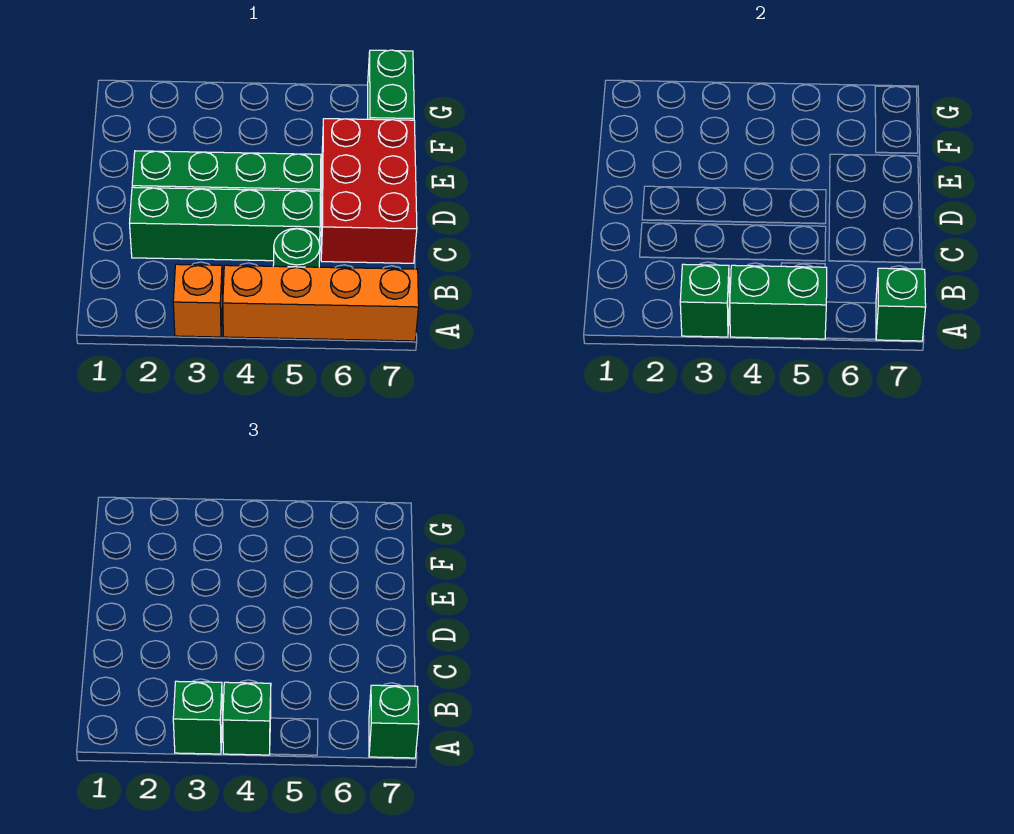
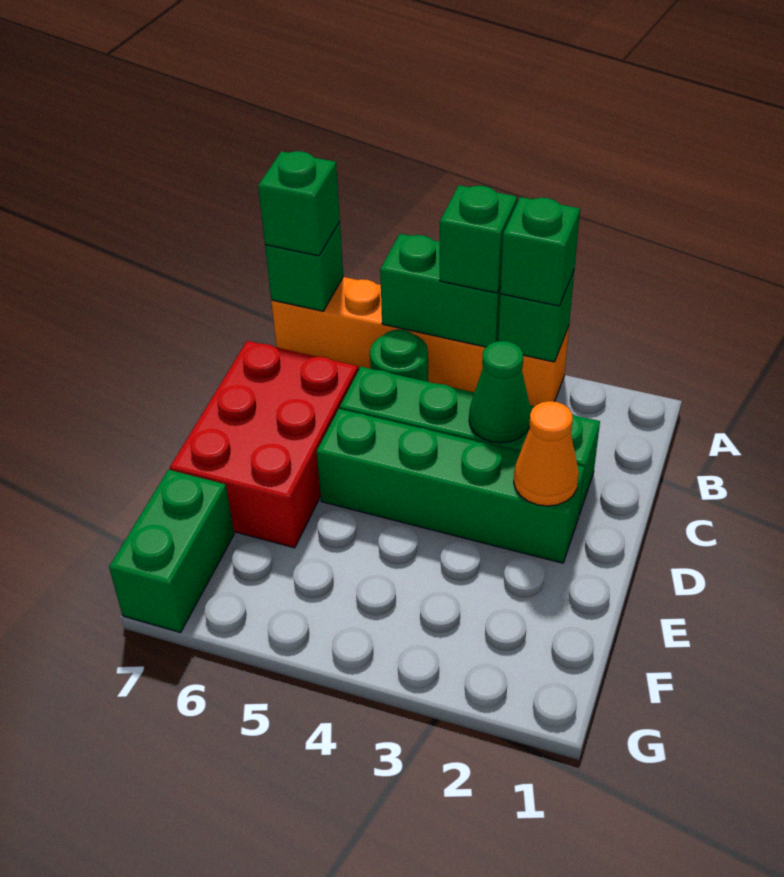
none -> green cone C3 level 2
none -> orange cone D2 level 2

